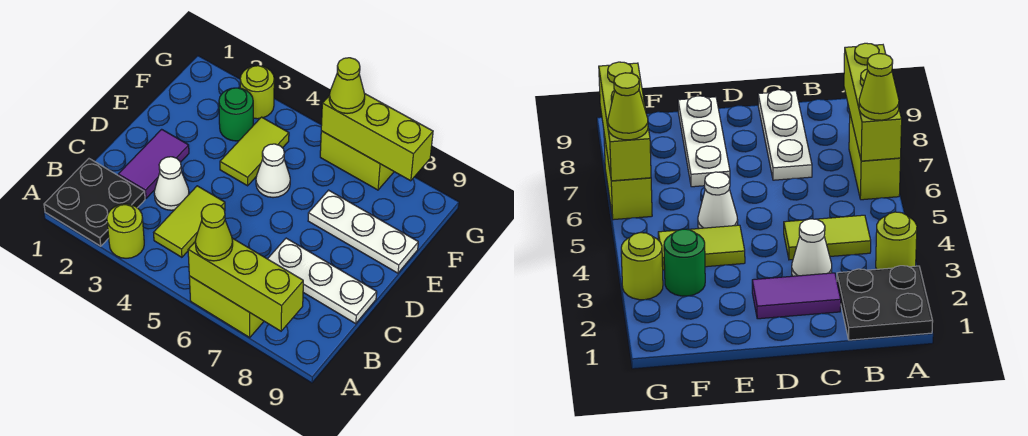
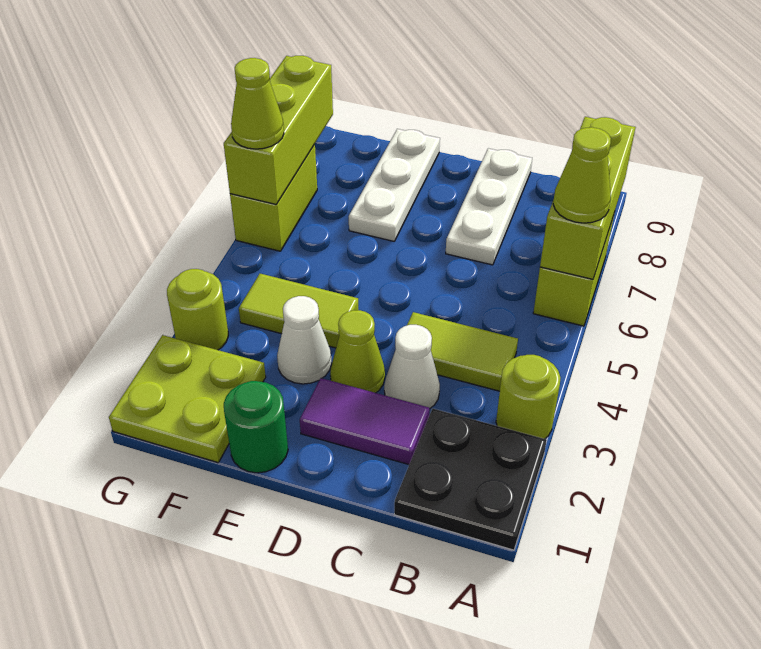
none -> lime cone D3 level 1
white cone E5 level 1 -> white cone E3 level 1
none -> lime plate F1:G2 level 1
green round brick F3 level 1 -> green round brick E1 level 1

